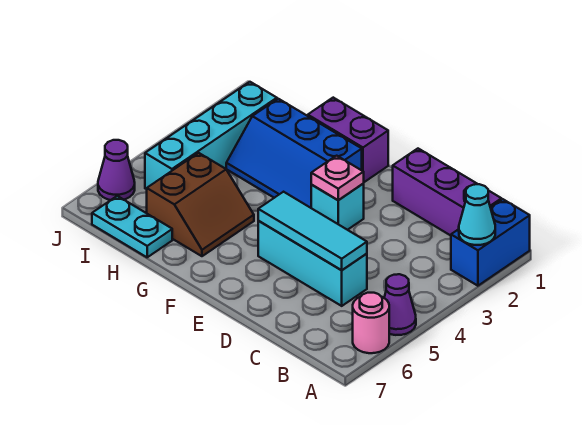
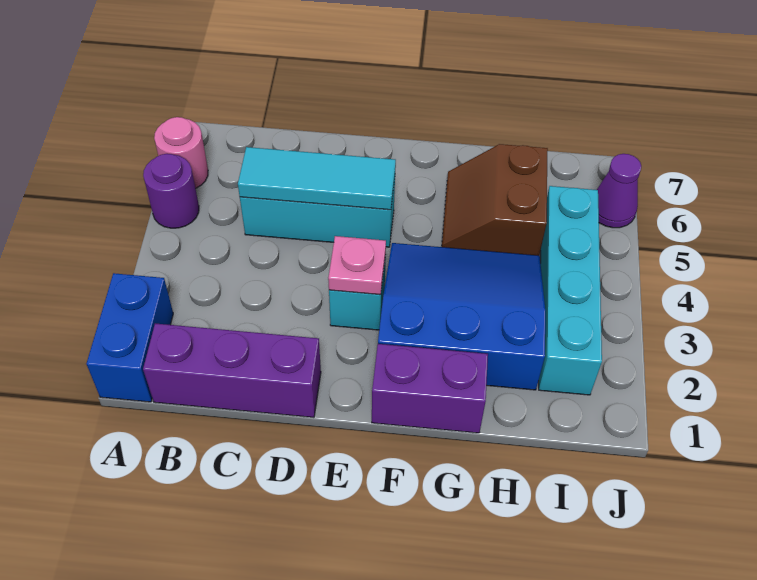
cyan cone A2 level 2 -> none
purple cone A5 level 1 -> purple round brick A5 level 1
blue slope F2:H3 level 1 top 2 -> blue slope F2:H4 level 1 top 2
cyan plate H7:I7 level 1 -> none

